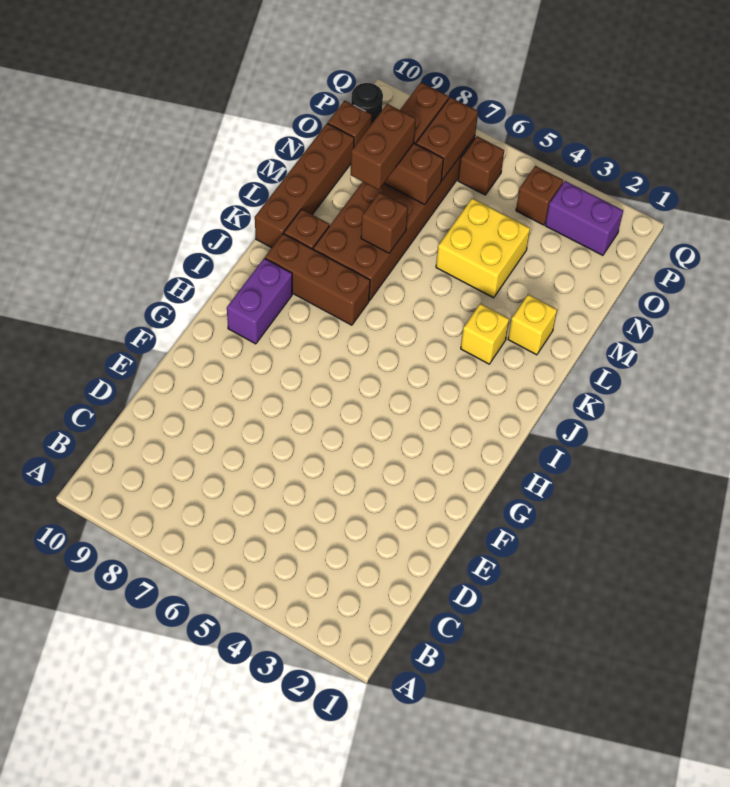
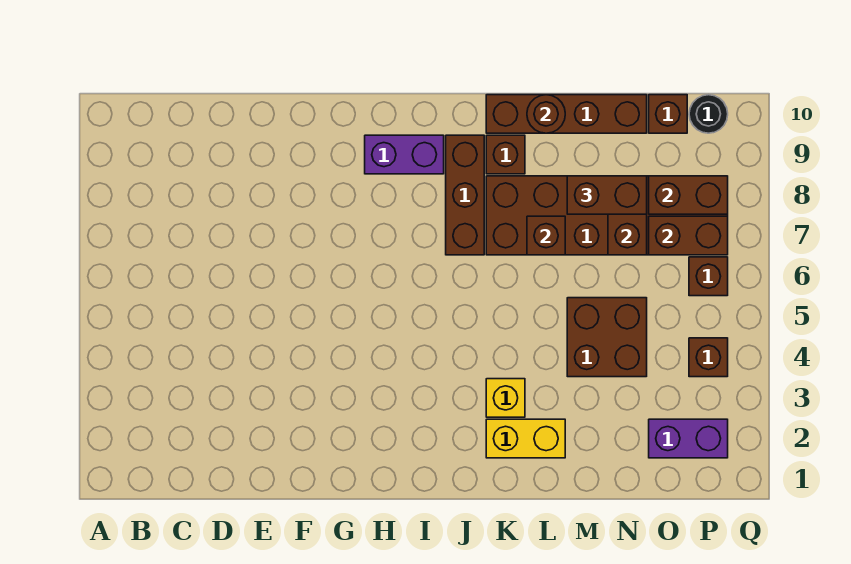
yellow brick L2 level 1 -> yellow brick K2:L2 level 1
none -> brown round brick L10 level 2
yellow brick M4:N5 level 1 -> brown brick M4:N5 level 1
purple brick P2:P3 level 1 -> purple brick O2:P2 level 1

